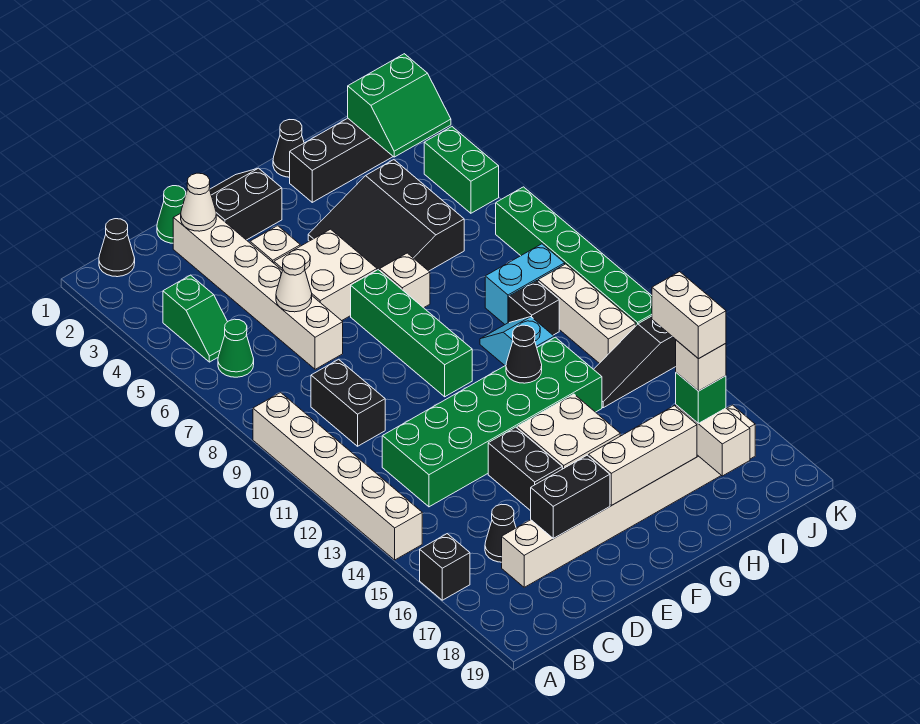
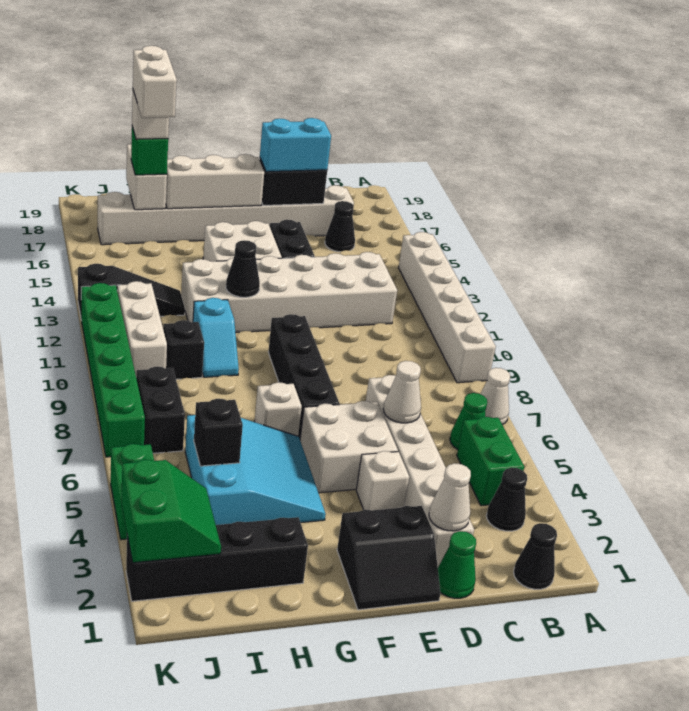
none -> white cone A7 level 1
black brick A16 level 1 -> black brick I5 level 2
green slope B4:B5 level 1 top 4 -> green brick B4:B5 level 1
black brick C9:C10 level 1 -> black brick J7:J8 level 1
green brick C12:H13 level 1 -> white brick C12:H13 level 1
green brick F7:F10 level 1 -> black brick F7:F10 level 1
black slope G4:I6 level 1 top I -> cyan slope G4:I6 level 1 top I
black cone H1 level 1 -> black cone B3 level 1
cyan brick I9:J9 level 1 -> cyan brick D17:E17 level 3
green slope J2:K3 level 2 top 2 -> green slope J2:K3 level 2 top K

